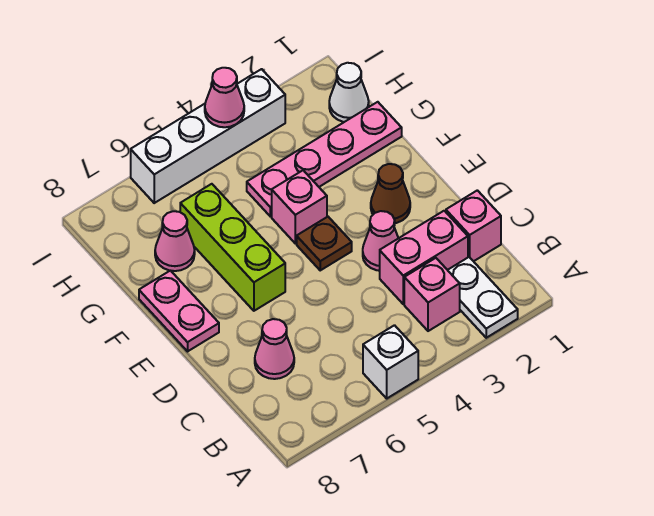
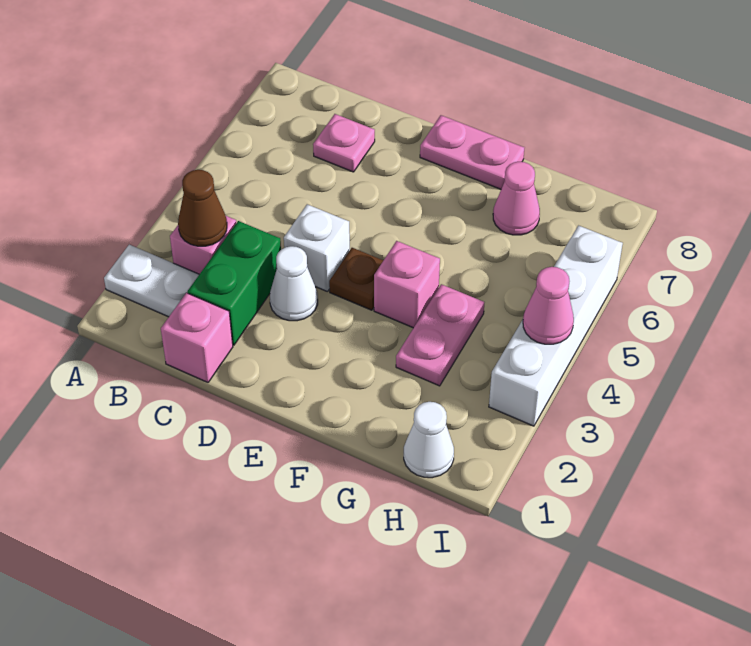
white brick A5 level 1 -> white brick D4 level 1
pink brick C2:C3 level 1 -> green brick C2:C3 level 1
pink cone C7 level 1 -> pink plate C7 level 1
pink cone D3 level 1 -> white cone D3 level 1
brown cone E2 level 1 -> brown cone B3 level 2
lime brick E6:G6 level 1 -> none
pink plate G1:G4 level 1 -> pink plate G3:G4 level 1

